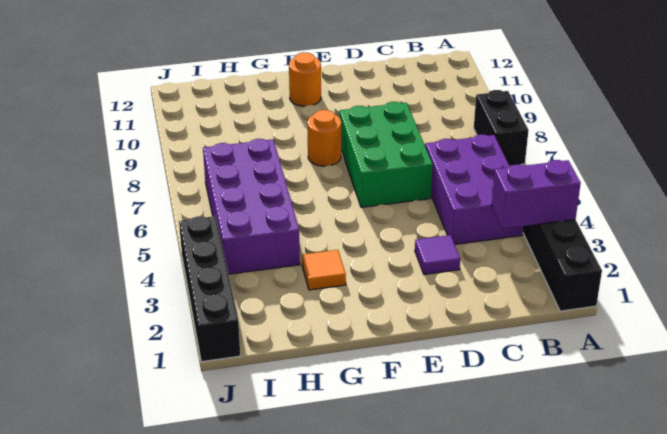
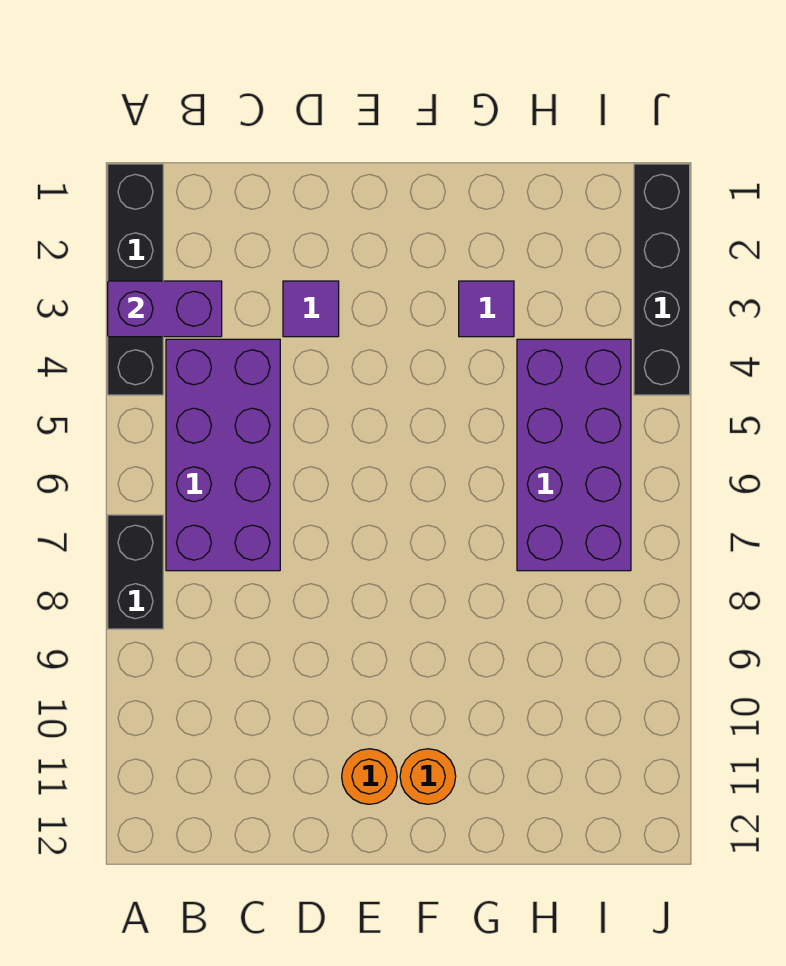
purple brick B4:C6 level 1 -> purple brick B4:C7 level 1
green brick D6:E8 level 1 -> none
orange round brick F8 level 1 -> orange round brick E11 level 1
orange tile G3 level 1 -> purple tile G3 level 1

